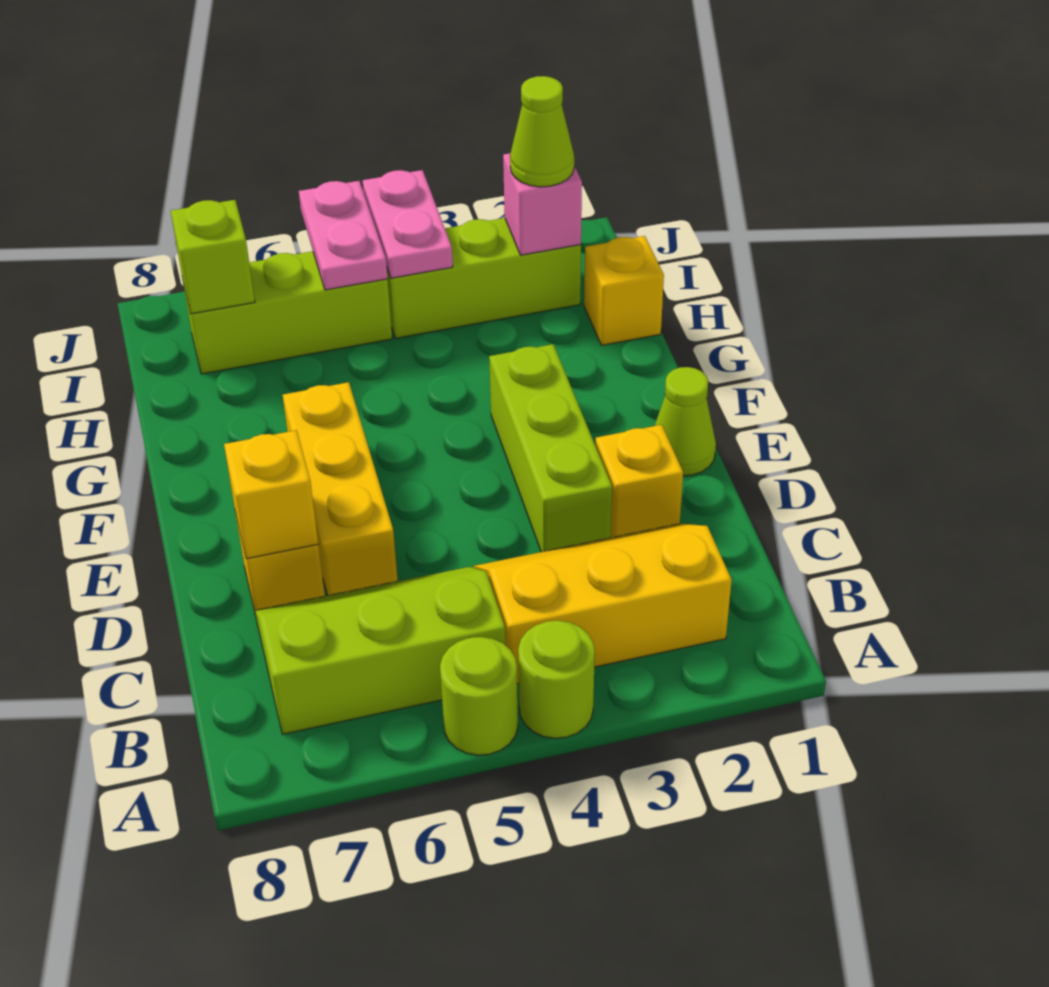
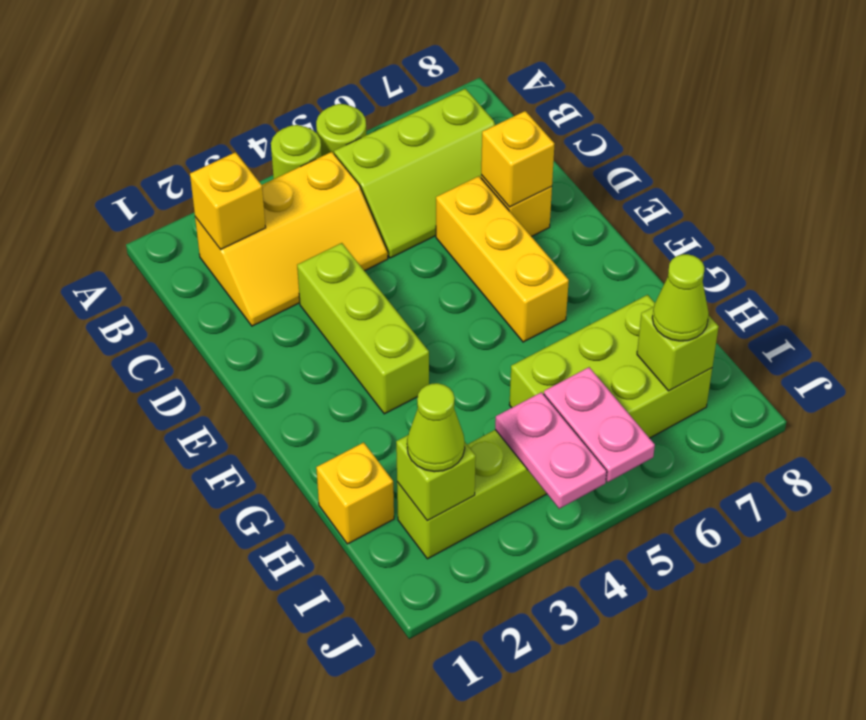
yellow brick D2 level 1 -> yellow brick B2 level 2
lime cone E1 level 1 -> lime cone I7 level 3
pink brick I2 level 2 -> lime brick I2 level 2
lime brick I5:I7 level 1 -> lime brick H5:I7 level 1

